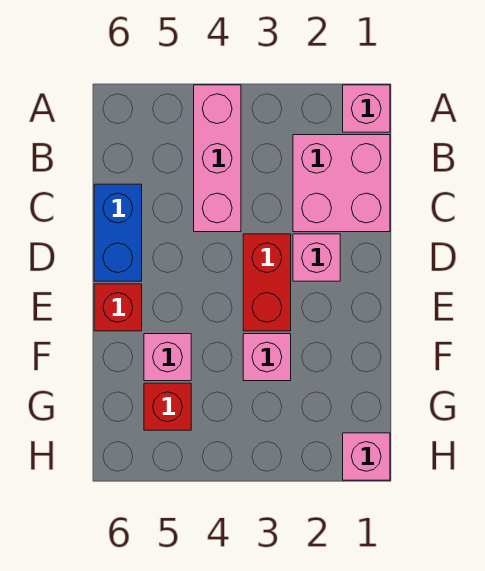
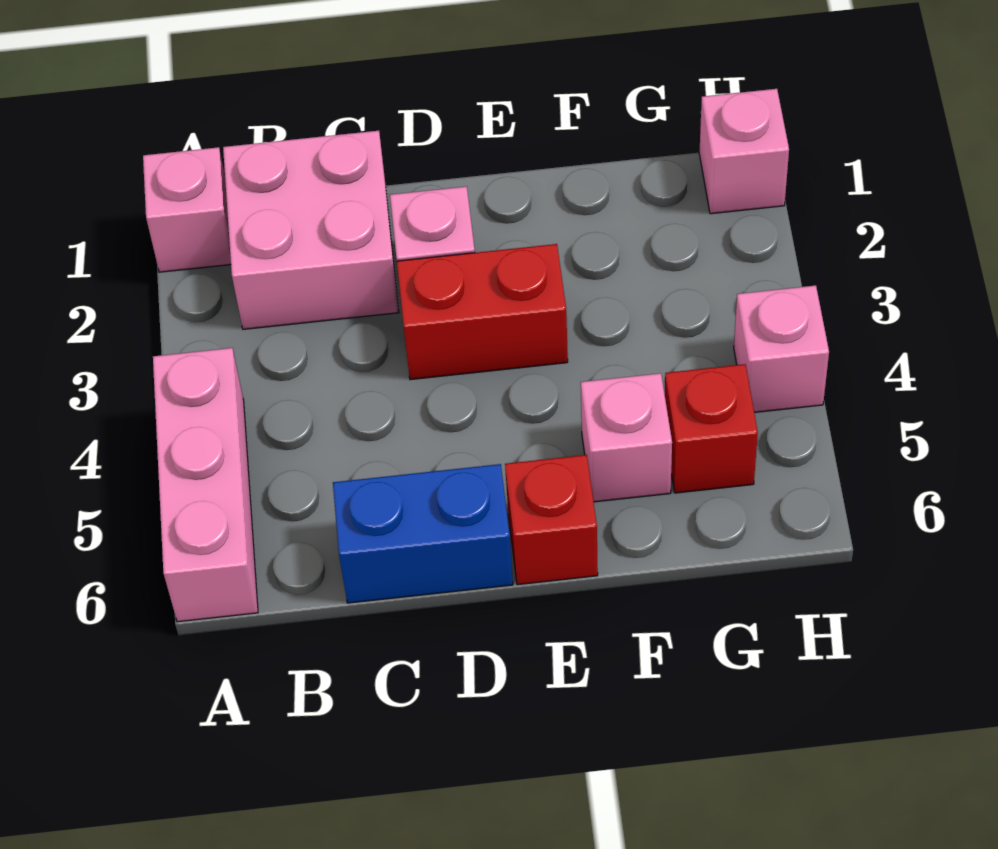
pink brick A4:C4 level 1 -> pink brick A4:A6 level 1
pink brick F3 level 1 -> pink brick H4 level 1

